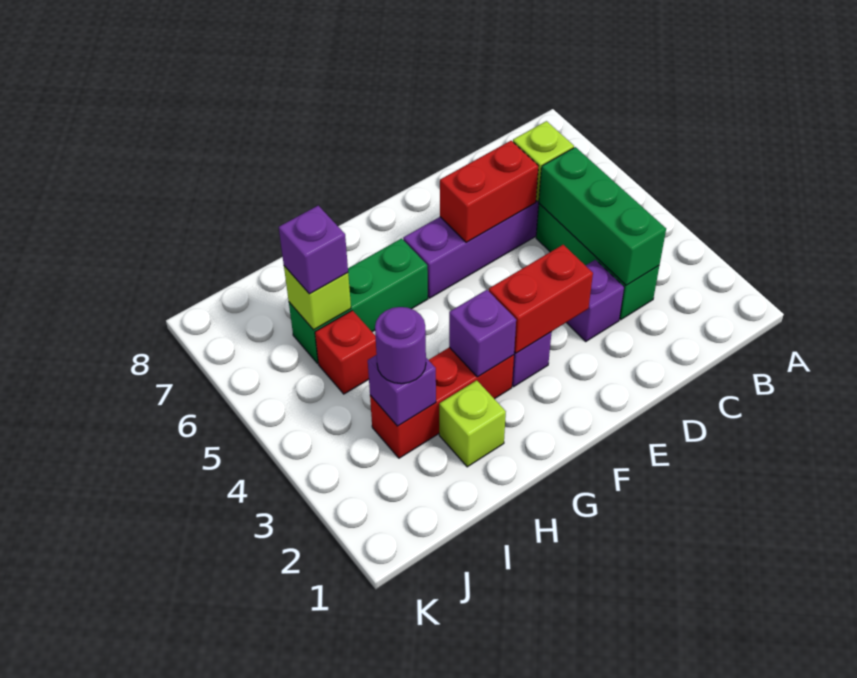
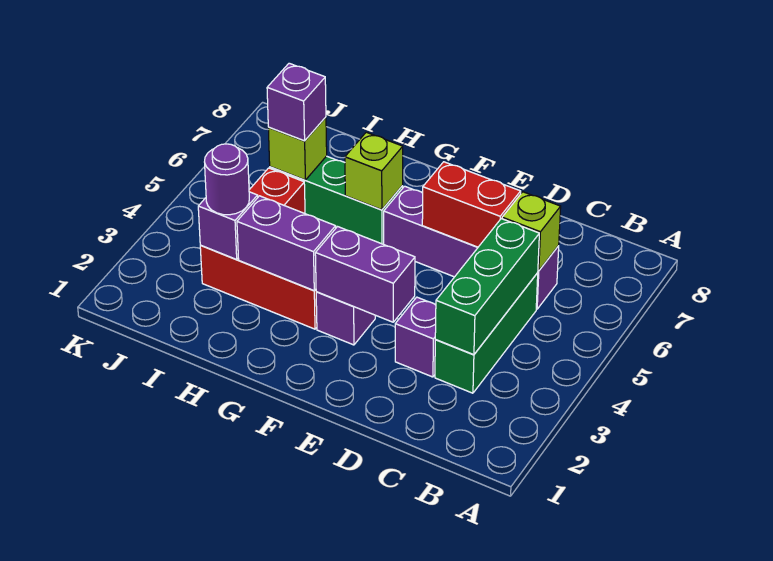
red brick E3:F3 level 2 -> purple brick E3:F3 level 2
purple brick G3 level 2 -> purple brick G3:H3 level 2
lime brick H2 level 1 -> lime brick G6 level 2

